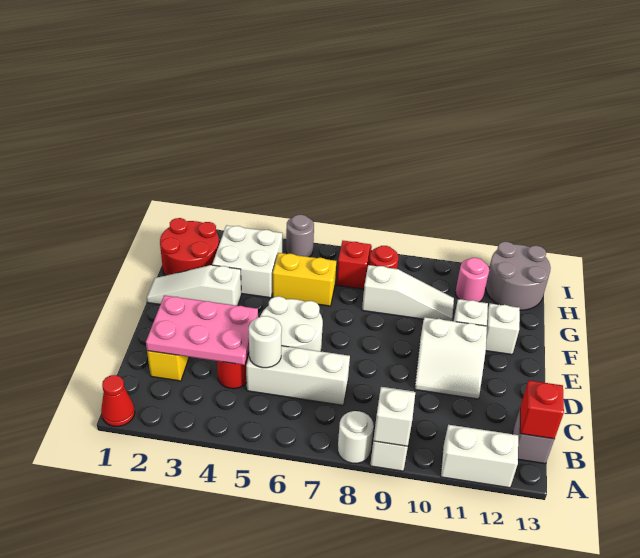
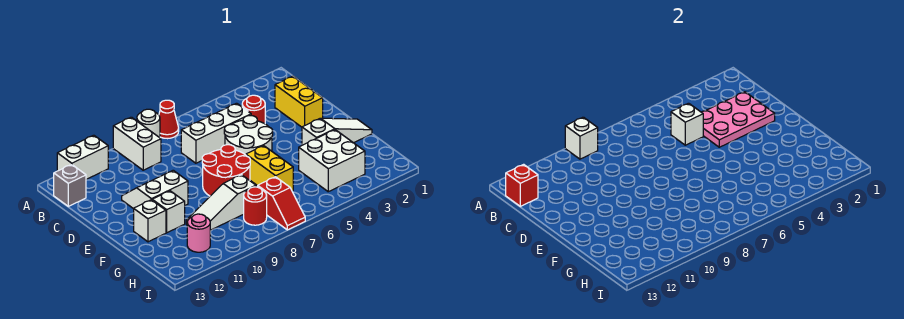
red cone A1 level 1 -> red cone A7 level 1
white round brick C5 level 2 -> white brick C5 level 2
red round brick G1:H2 level 1 -> red round brick E7:F8 level 1
yellow brick G5:G6 level 1 -> yellow brick F6:G6 level 1
grey round brick H12:I13 level 1 -> none
grey round brick I5 level 1 -> none

